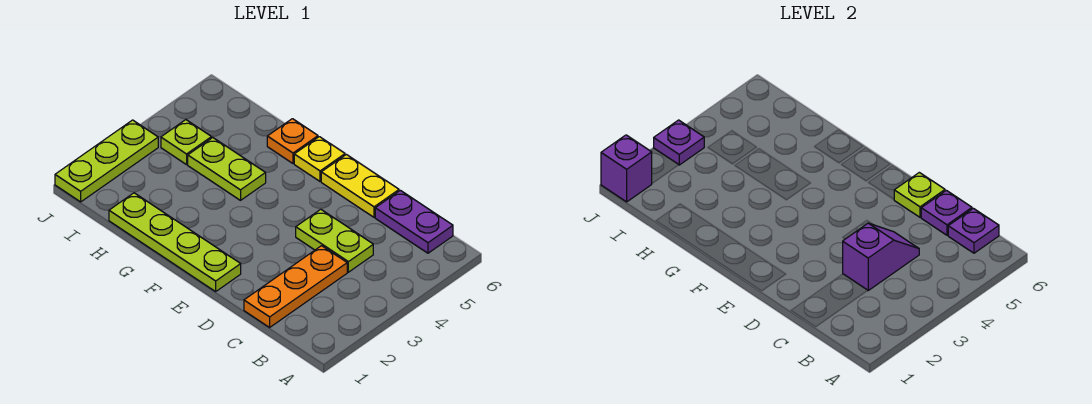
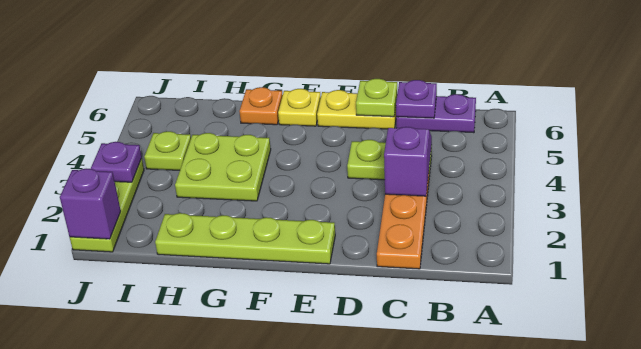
purple plate B6 level 2 -> none
lime plate G4:H4 level 1 -> lime plate G3:H4 level 1

